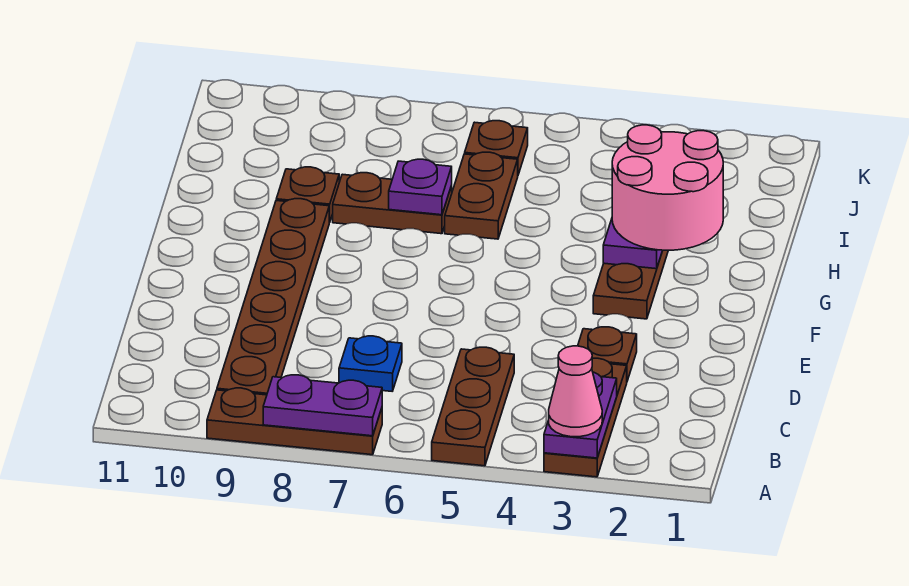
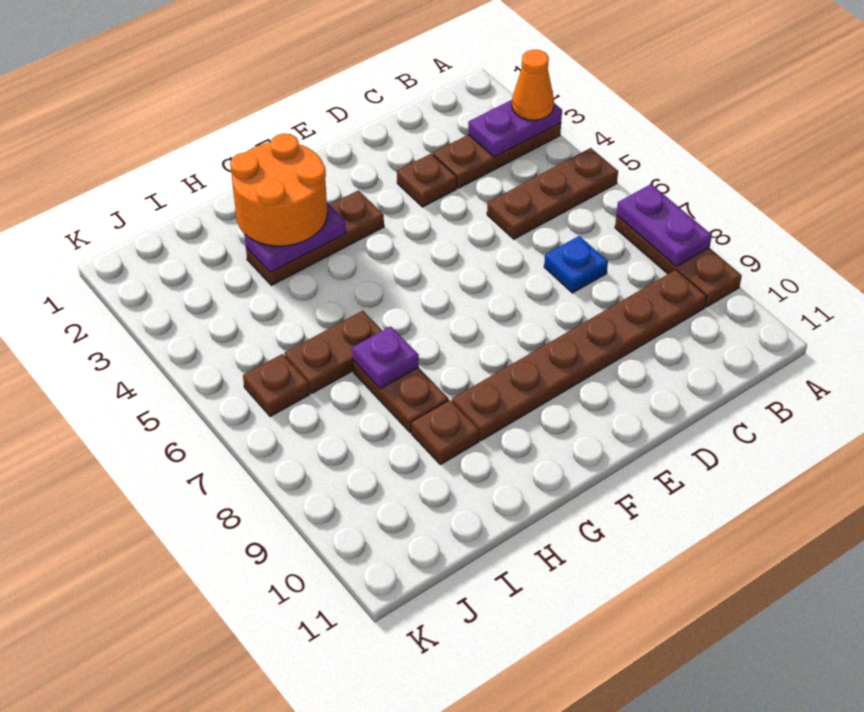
pink cone A3 level 3 -> orange cone A3 level 3
pink round brick G2:H3 level 3 -> orange round brick G2:H3 level 3

